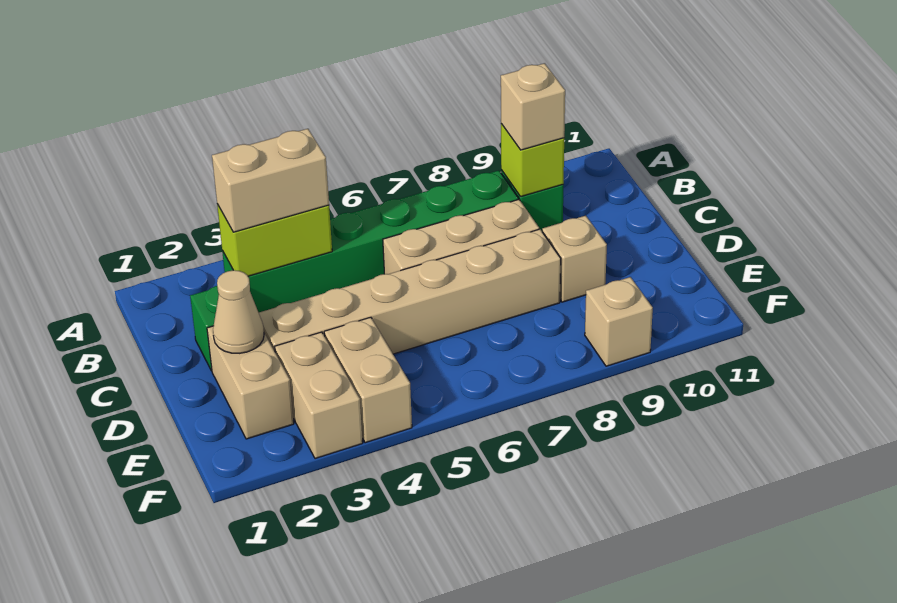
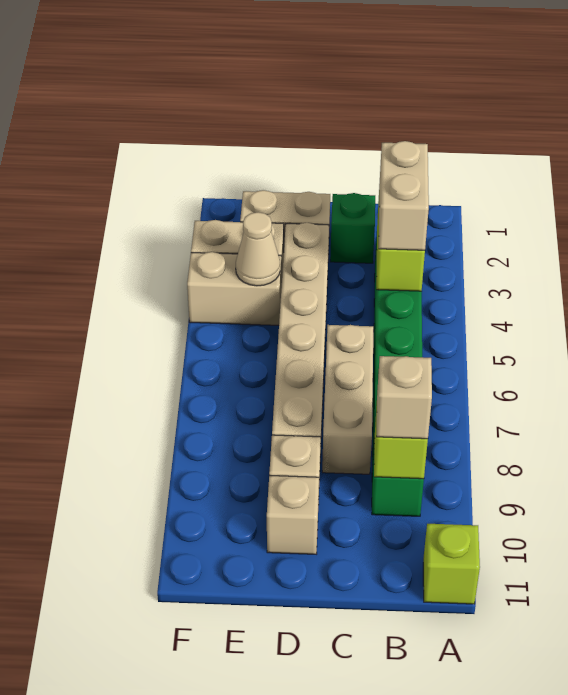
none -> lime brick A11 level 1
tan cone D2 level 2 -> tan cone E4 level 2
tan brick F9 level 1 -> tan brick D10 level 1

